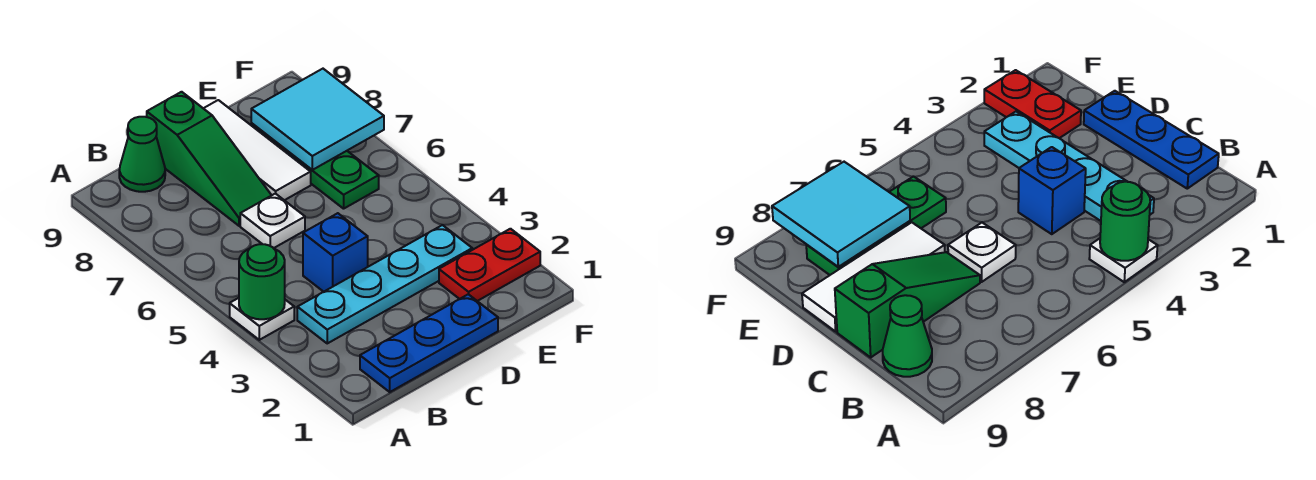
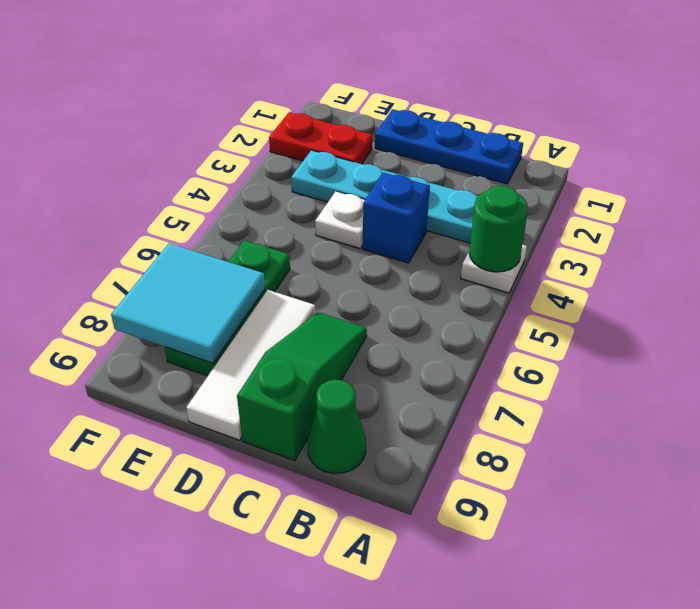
white plate C6 level 1 -> white plate D4 level 1

